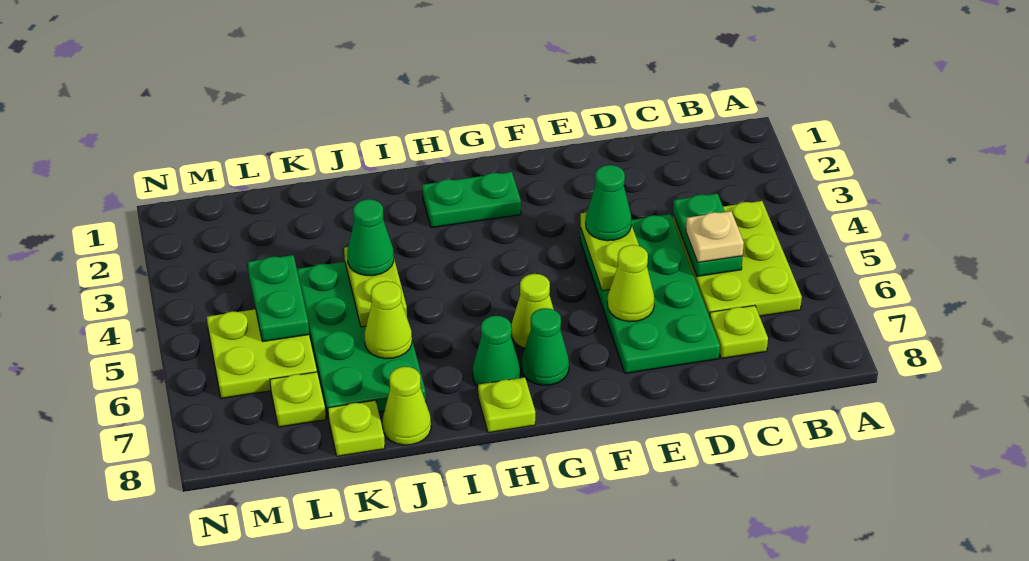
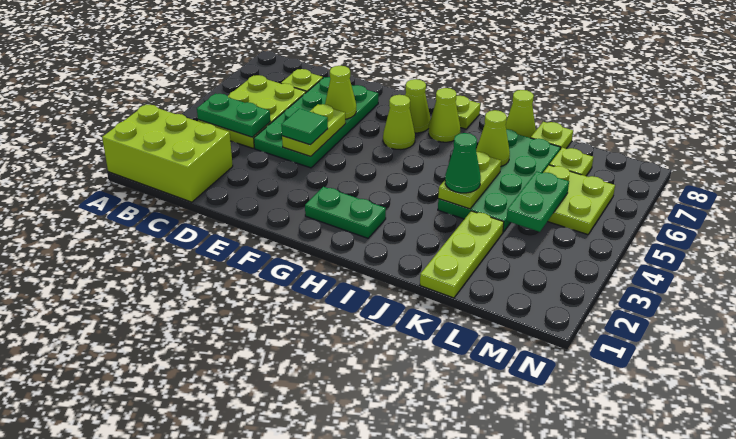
none -> lime brick A1:C2 level 1
green plate C4:C5 level 2 -> green plate B4:C4 level 2
tan plate C5 level 3 -> none
green cone E4 level 3 -> green tile E4 level 3
green cone G7 level 1 -> lime cone G7 level 1
green cone H7 level 1 -> lime cone H7 level 1
none -> lime plate K1:K3 level 1

